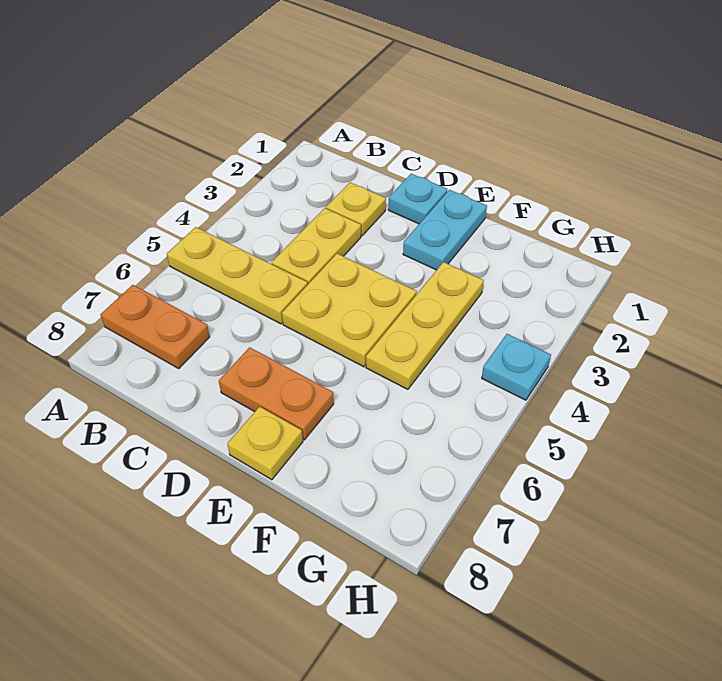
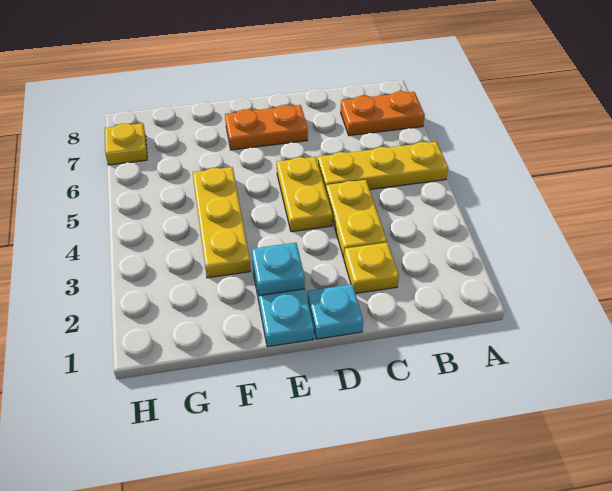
yellow plate D4:E5 level 1 -> yellow plate D4:D5 level 1
yellow plate E8 level 1 -> yellow plate H7 level 1
cyan plate H4 level 1 -> cyan plate E2 level 2

